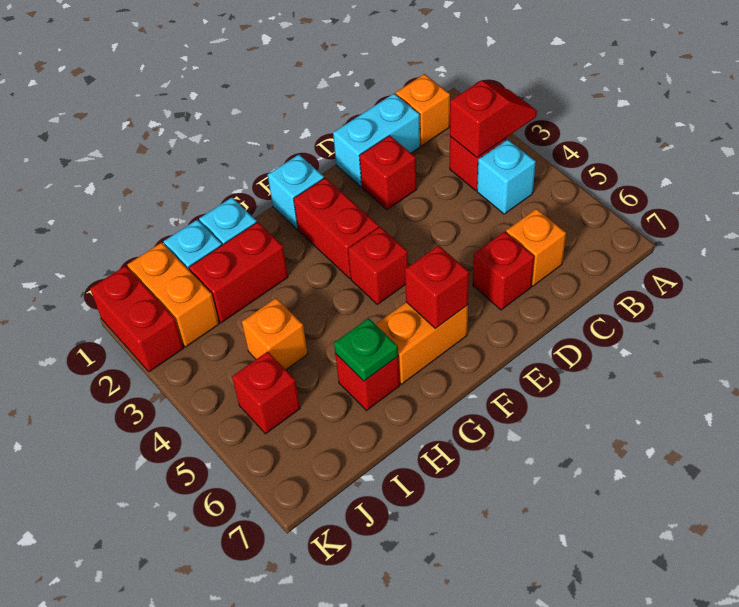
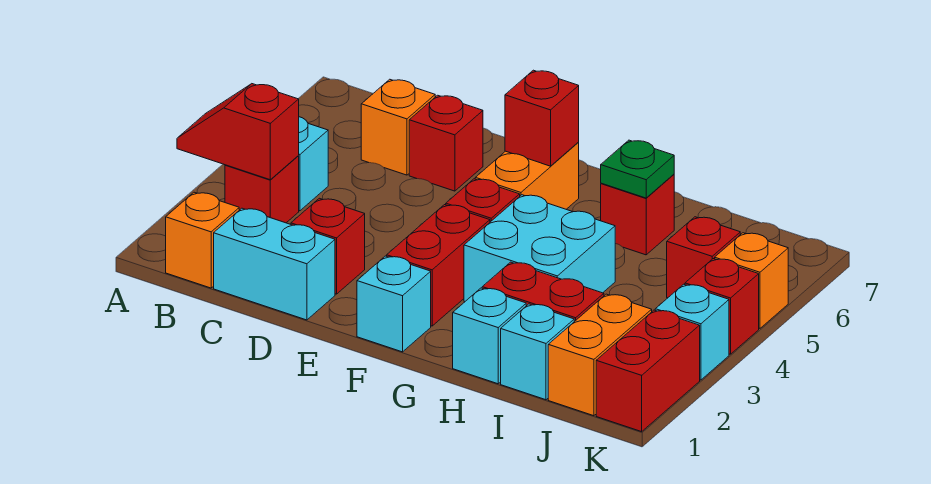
orange brick F6:G6 level 1 -> orange brick F5:F6 level 1
none -> cyan brick G3:H4 level 1
orange brick I4 level 1 -> orange brick K5 level 1
none -> cyan brick K3 level 1
none -> red brick K4 level 1

